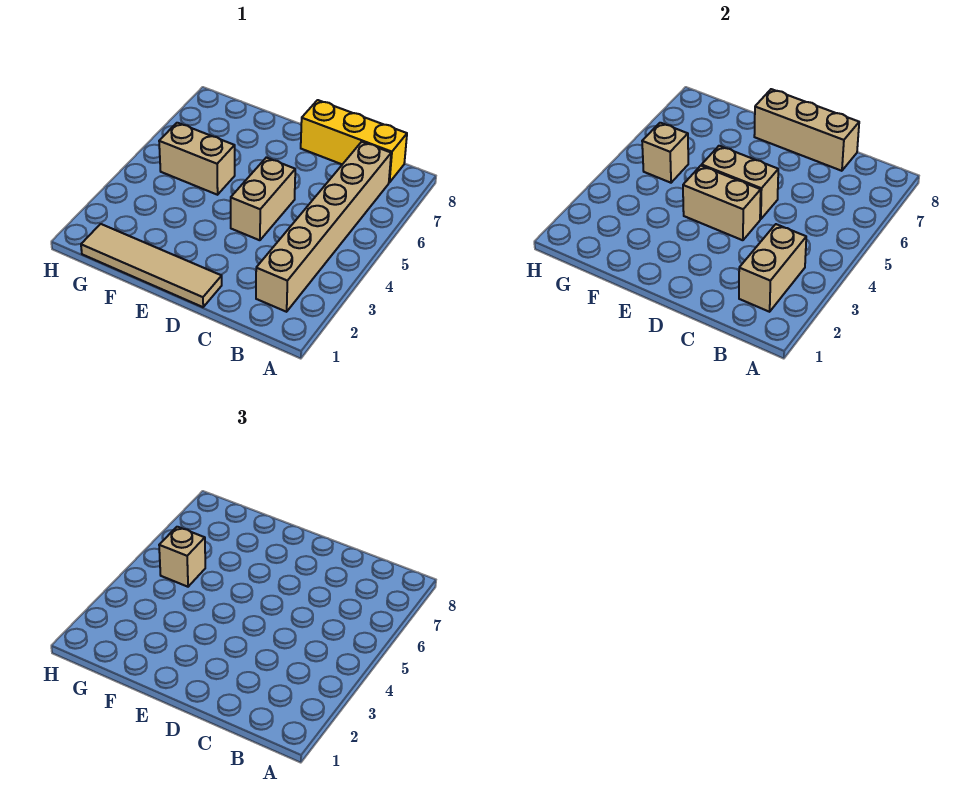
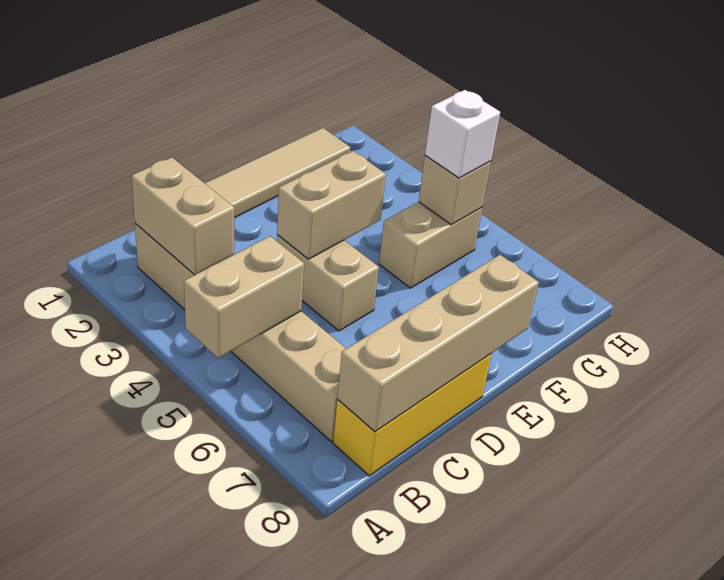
tan brick C8:E8 level 2 -> tan brick B8:E8 level 2
tan brick D5:E5 level 2 -> tan brick A5:B5 level 2
tan brick G5 level 3 -> white brick G5 level 3

